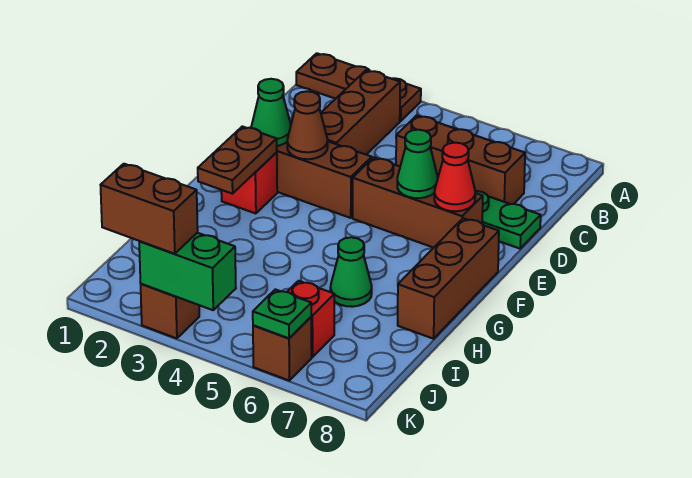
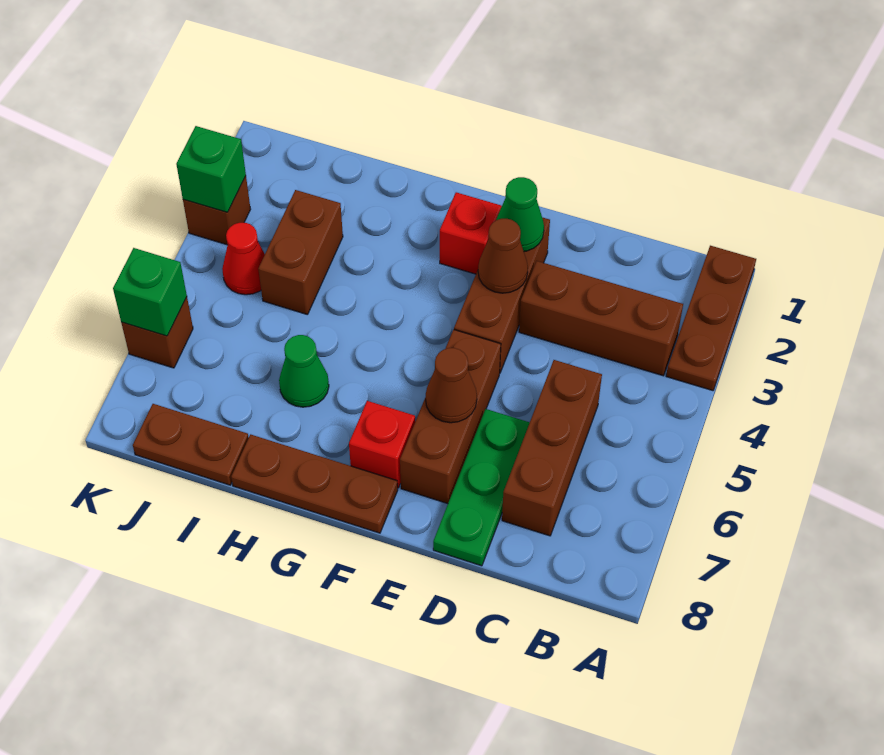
green cone E6 level 2 -> brown cone E6 level 2
red cone E7 level 2 -> red cone J4 level 1
brown plate F2:G2 level 2 -> brown plate I8:J8 level 1
brown brick F8:H8 level 1 -> brown plate F8:H8 level 1
red brick J6 level 1 -> red brick F7 level 1
brown brick K2:K3 level 3 -> brown brick I3:I4 level 1
green brick K3:K4 level 2 -> green brick K3 level 2
green plate K6 level 2 -> green brick K6 level 2

